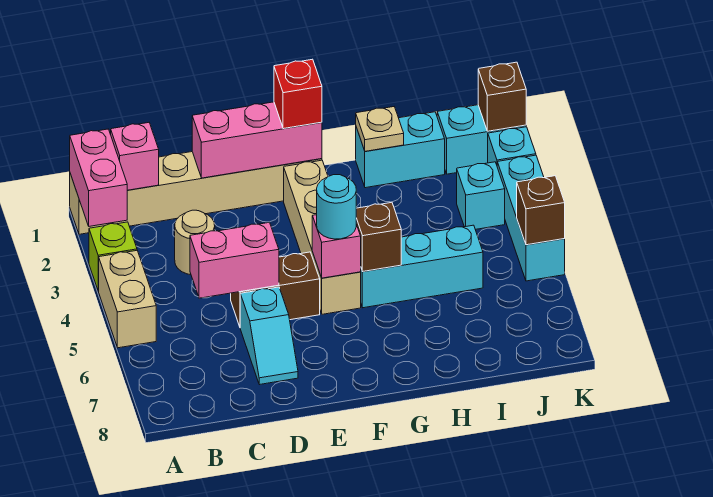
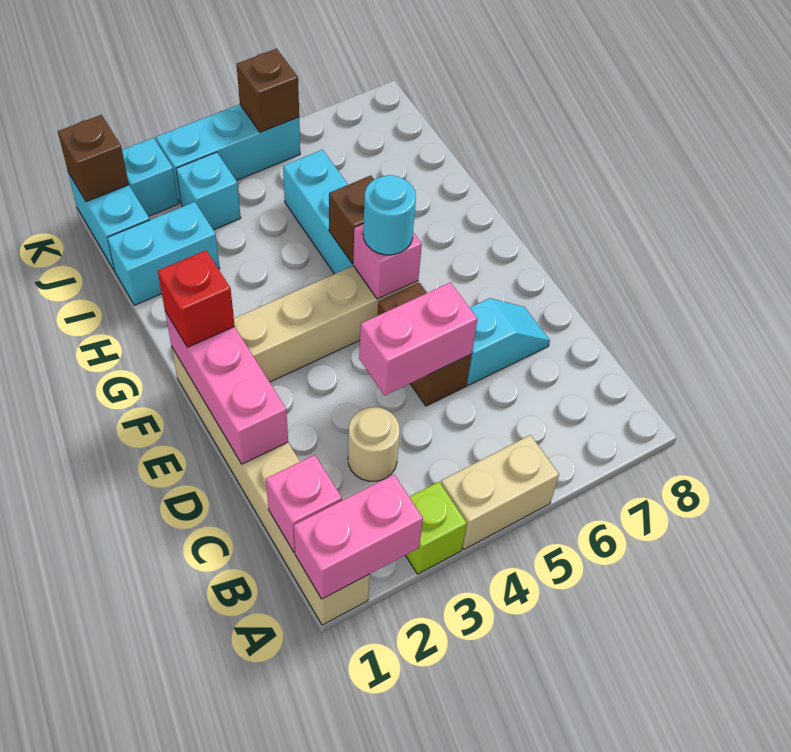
pink brick C5:D5 level 2 -> pink brick D4:D5 level 2
cyan brick H1:I1 level 1 -> cyan brick I1:I2 level 1
tan plate H1 level 2 -> none

